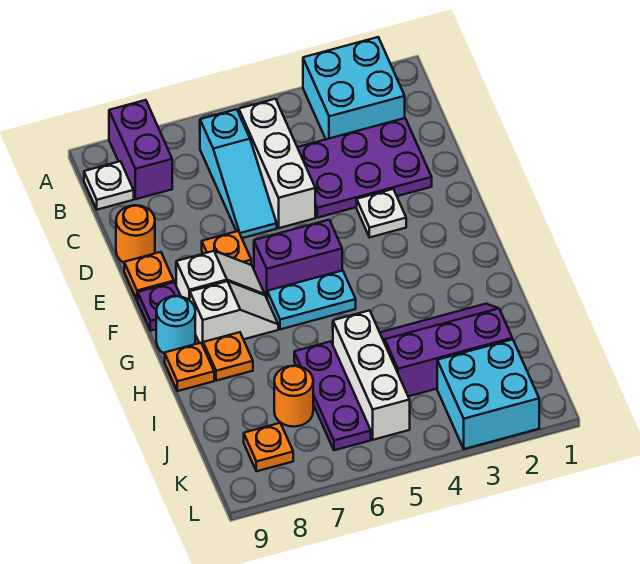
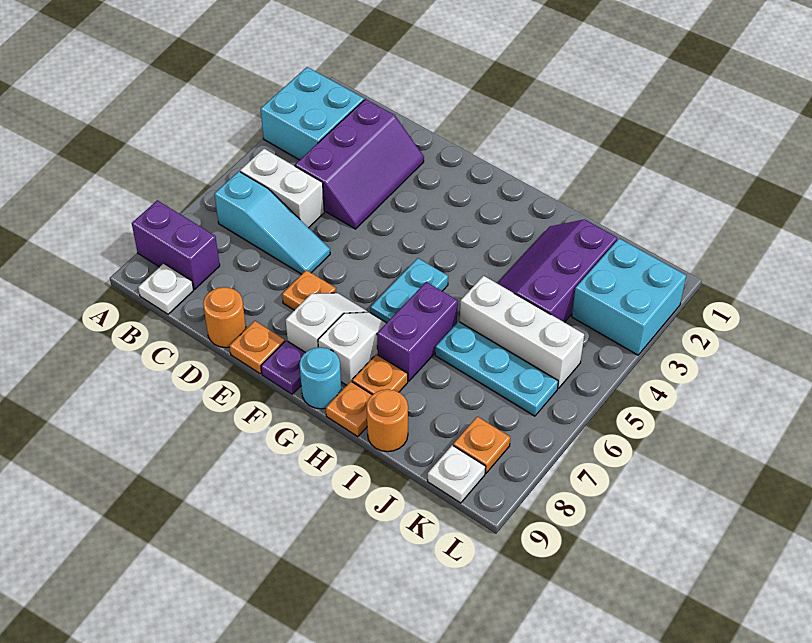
white brick B5:D5 level 1 -> white brick B5:C5 level 1
purple plate C2:D4 level 1 -> purple slope C2:D4 level 1 top C
white plate E3 level 1 -> white plate K9 level 1
purple brick F5:F6 level 1 -> purple brick H6:H7 level 1
purple plate I6:K6 level 1 -> cyan plate I6:K6 level 1
orange round brick J7 level 1 -> orange round brick I9 level 1

